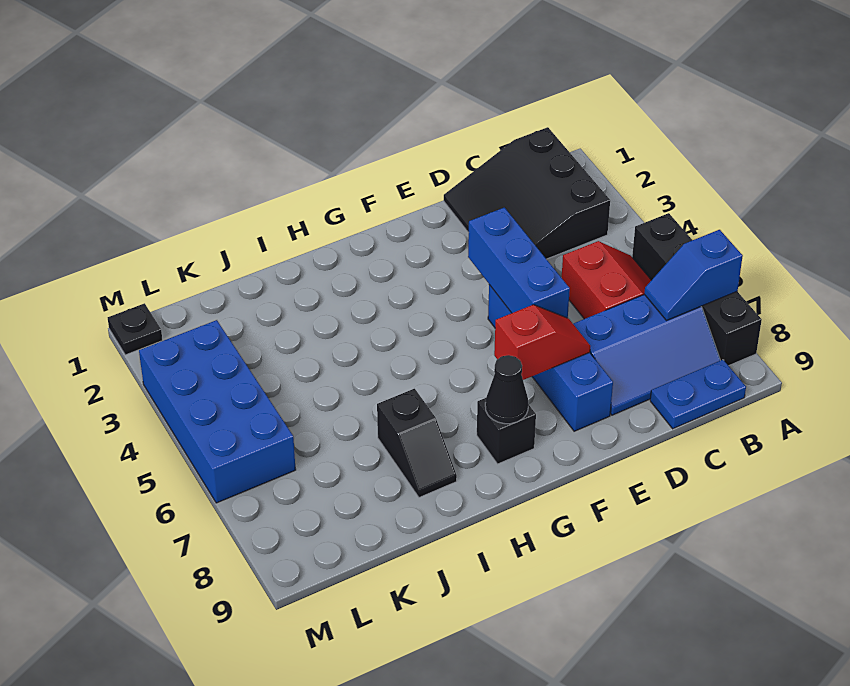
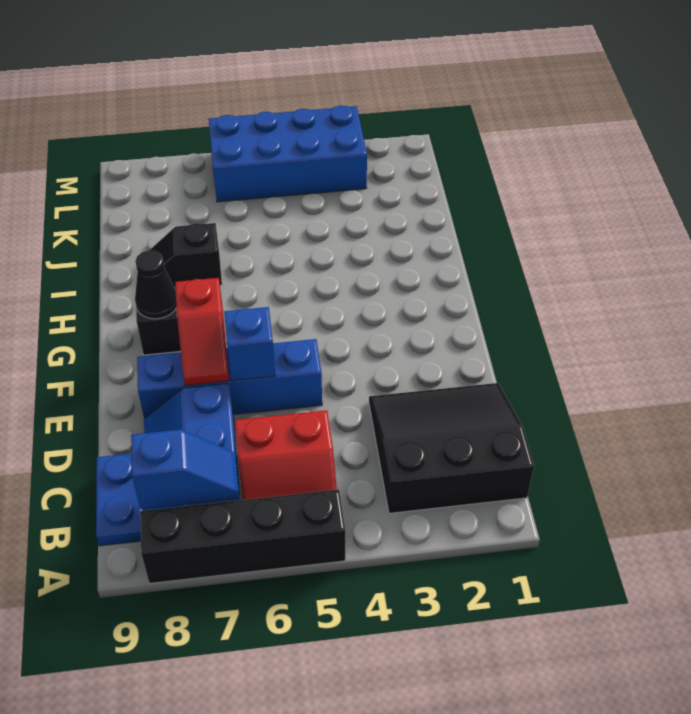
blue slope A7:B7 level 2 top A -> blue slope B7:B8 level 2 top 8
blue brick E4:E6 level 2 -> blue brick E6 level 2
black plate M1 level 1 -> none

